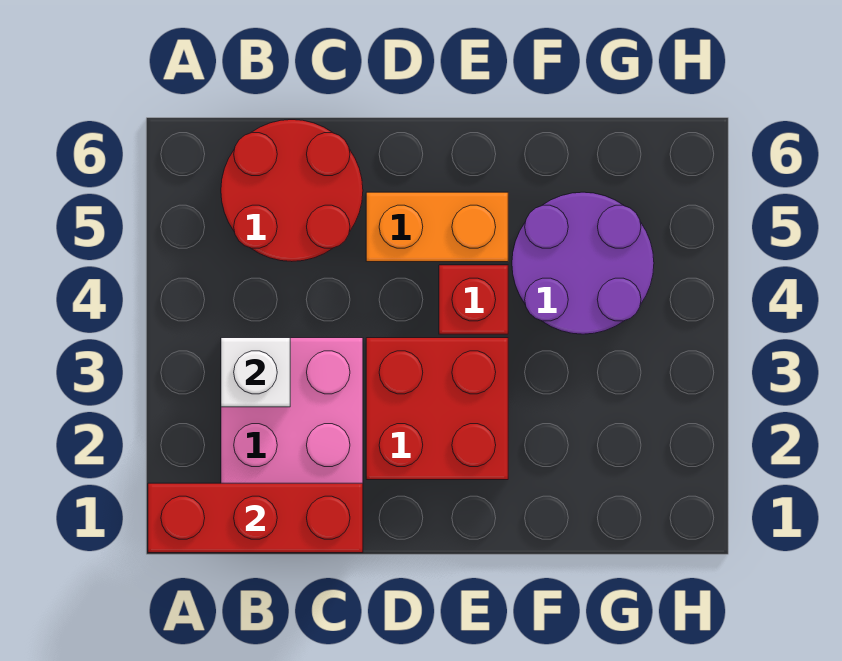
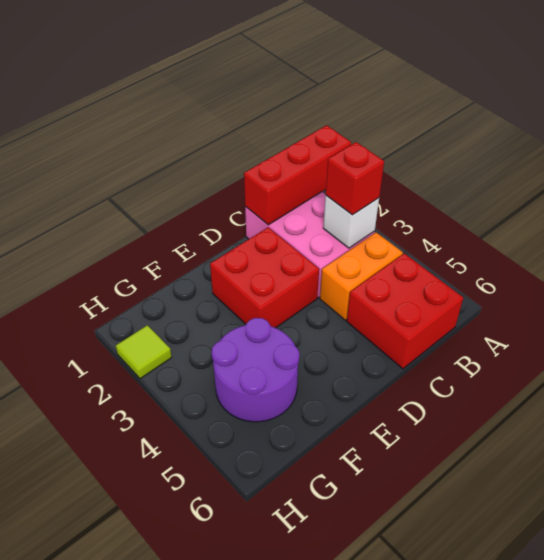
red round brick B5:C6 level 1 -> red brick B5:C6 level 1
orange brick D5:E5 level 1 -> orange brick B4:C4 level 1
red brick E4 level 1 -> red brick B3 level 3
none -> lime tile H2 level 1

